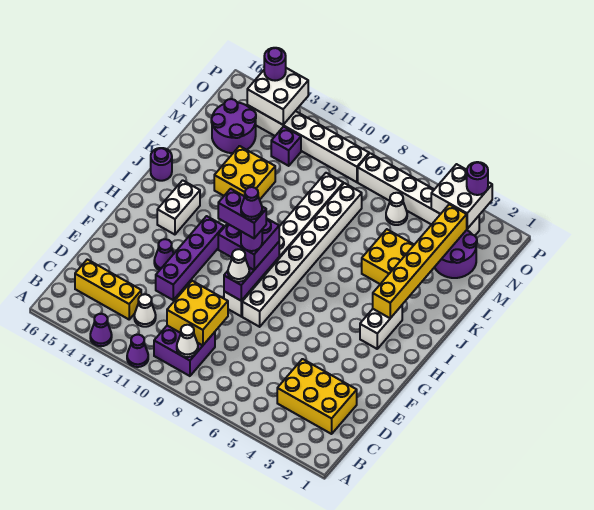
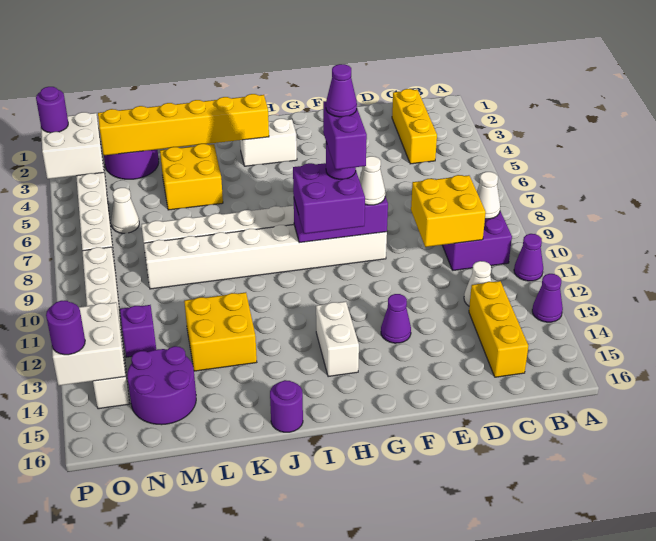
yellow brick C2:D4 level 1 -> yellow brick C2:C4 level 1
purple brick E12:H12 level 1 -> none
white brick H14:I14 level 1 -> white brick H13:H14 level 1

